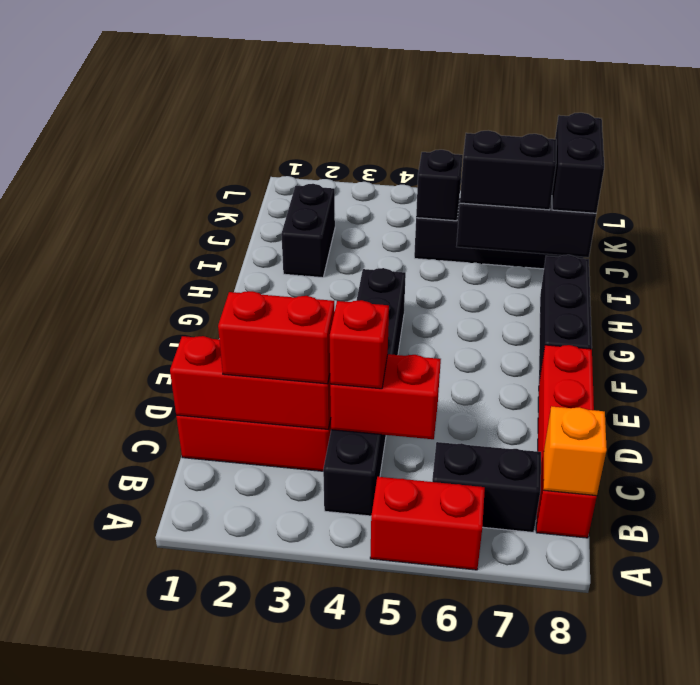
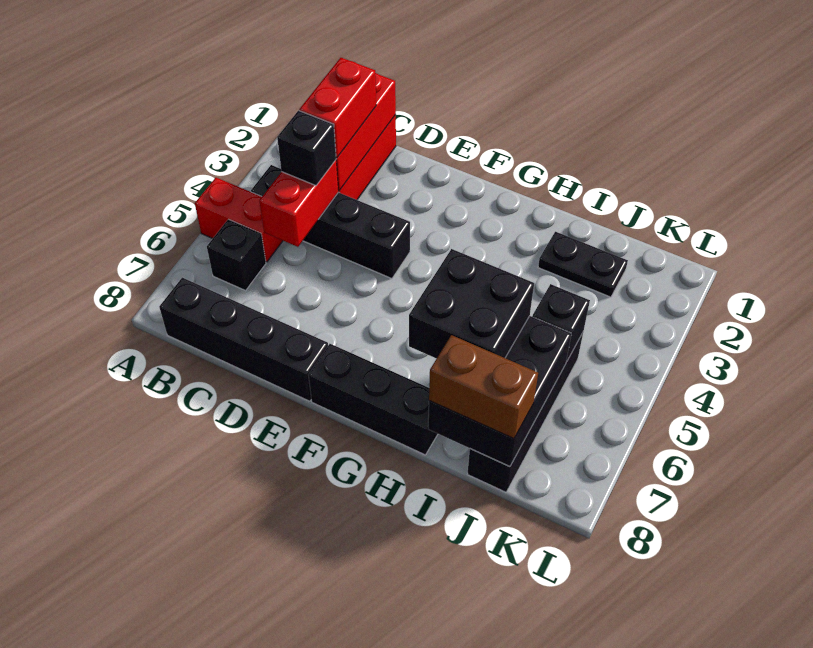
red brick A5:A6 level 1 -> red brick A5:B5 level 1
black brick B4:G4 level 1 -> black brick B4:E4 level 1
black brick B6:B7 level 1 -> black brick B6 level 1
red brick B8:E8 level 1 -> black brick B8:E8 level 1
orange brick B8 level 2 -> none
red brick C4 level 3 -> black brick C4 level 3
black brick I2:J2 level 1 -> black plate I2:J2 level 1
black brick I6:I7 level 3 -> black brick H6:I7 level 3
black brick I8:J8 level 3 -> brown brick I8:J8 level 3

